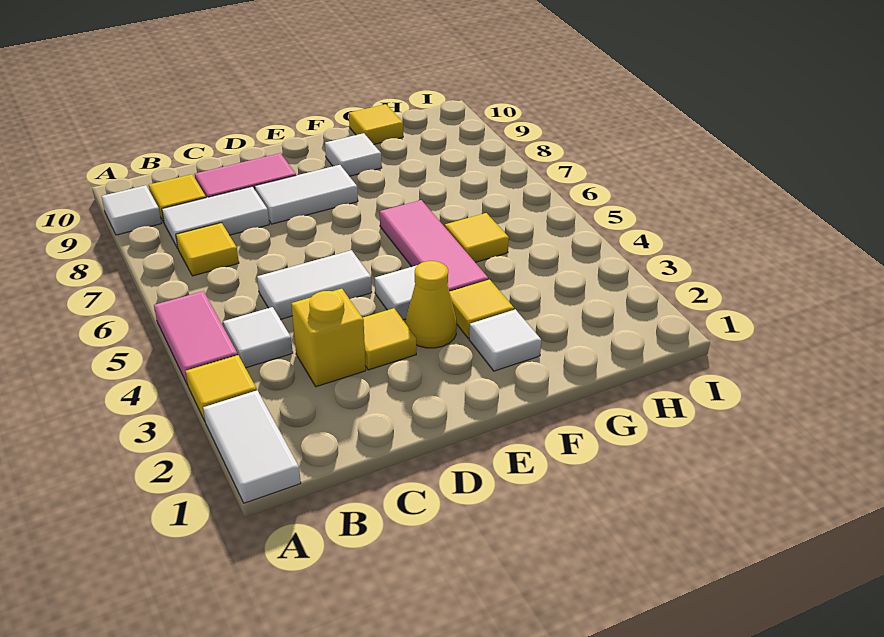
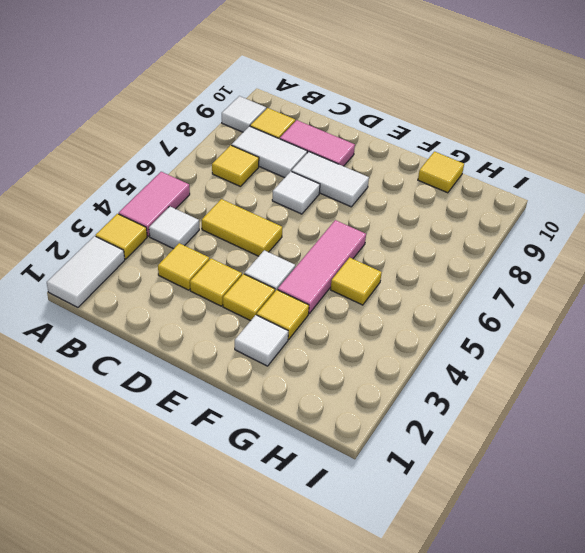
yellow brick C3 level 1 -> yellow tile C3 level 1
white tile C5:D5 level 1 -> yellow tile C5:D5 level 1
yellow cone E3 level 1 -> yellow tile E3 level 1
white tile F9 level 1 -> white tile D7 level 1

